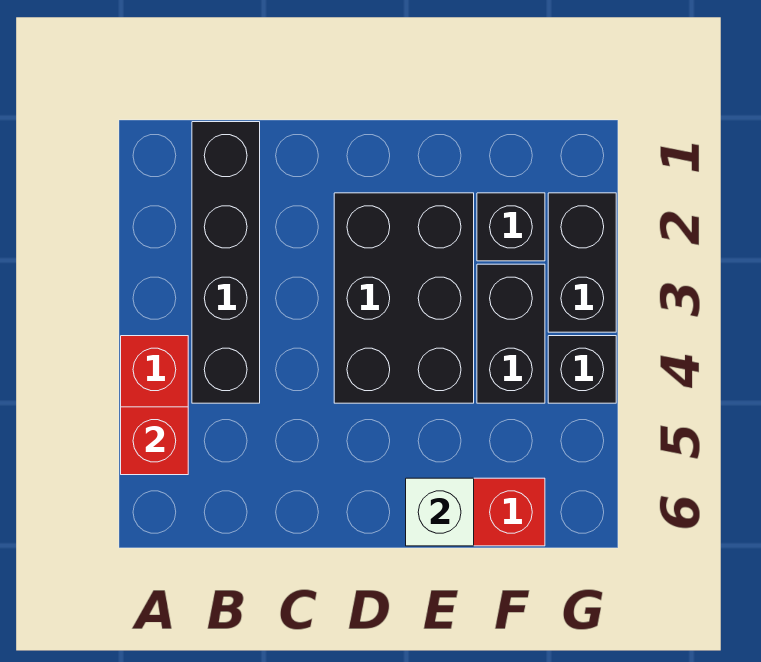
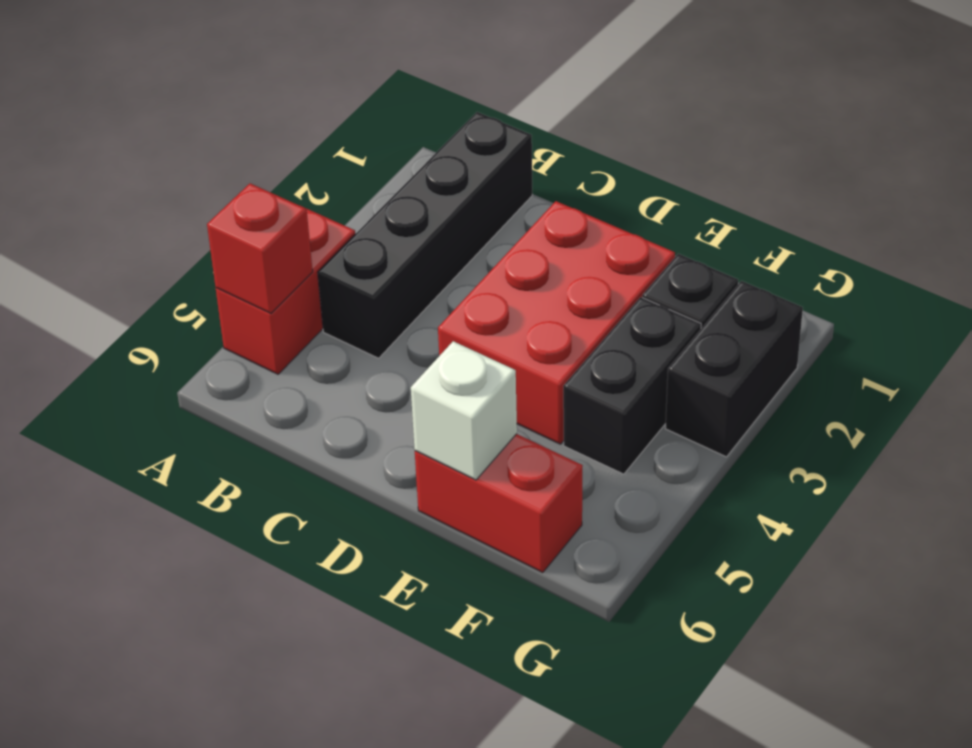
black brick D2:E4 level 1 -> red brick D2:E4 level 1
black brick G4 level 1 -> none

